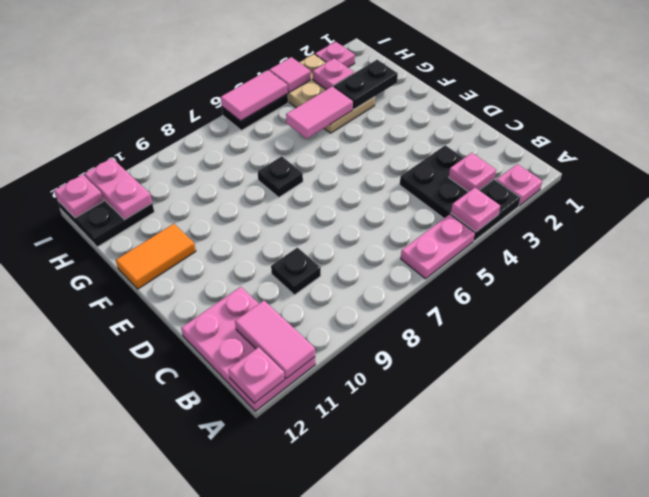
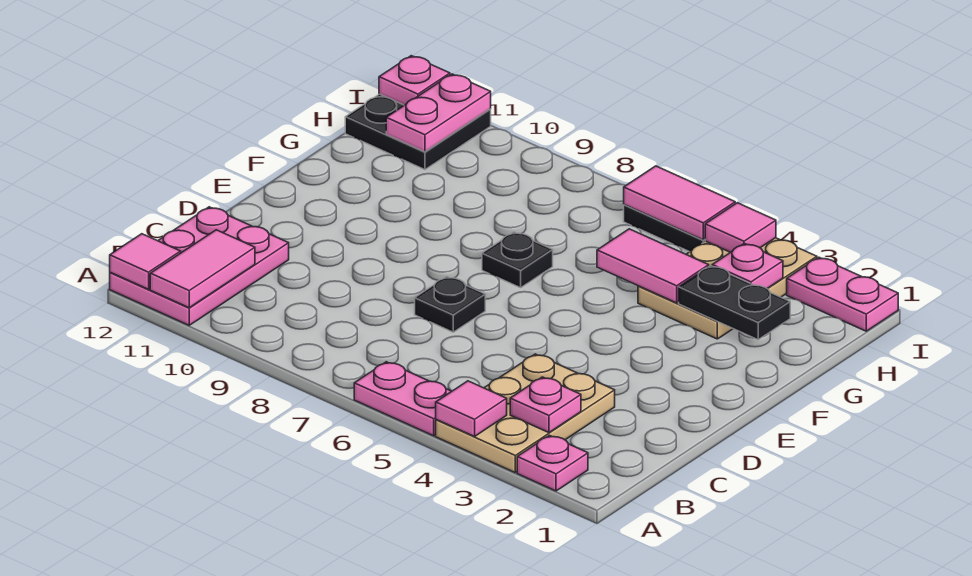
black plate A3:C4 level 1 -> tan plate A3:C4 level 1
pink plate A4 level 2 -> pink tile A4 level 2
pink plate A12 level 2 -> pink tile A12 level 2
black plate C9 level 1 -> black plate D7 level 1
orange tile F11:F12 level 1 -> none
pink plate I2 level 1 -> pink plate I1:I2 level 1

